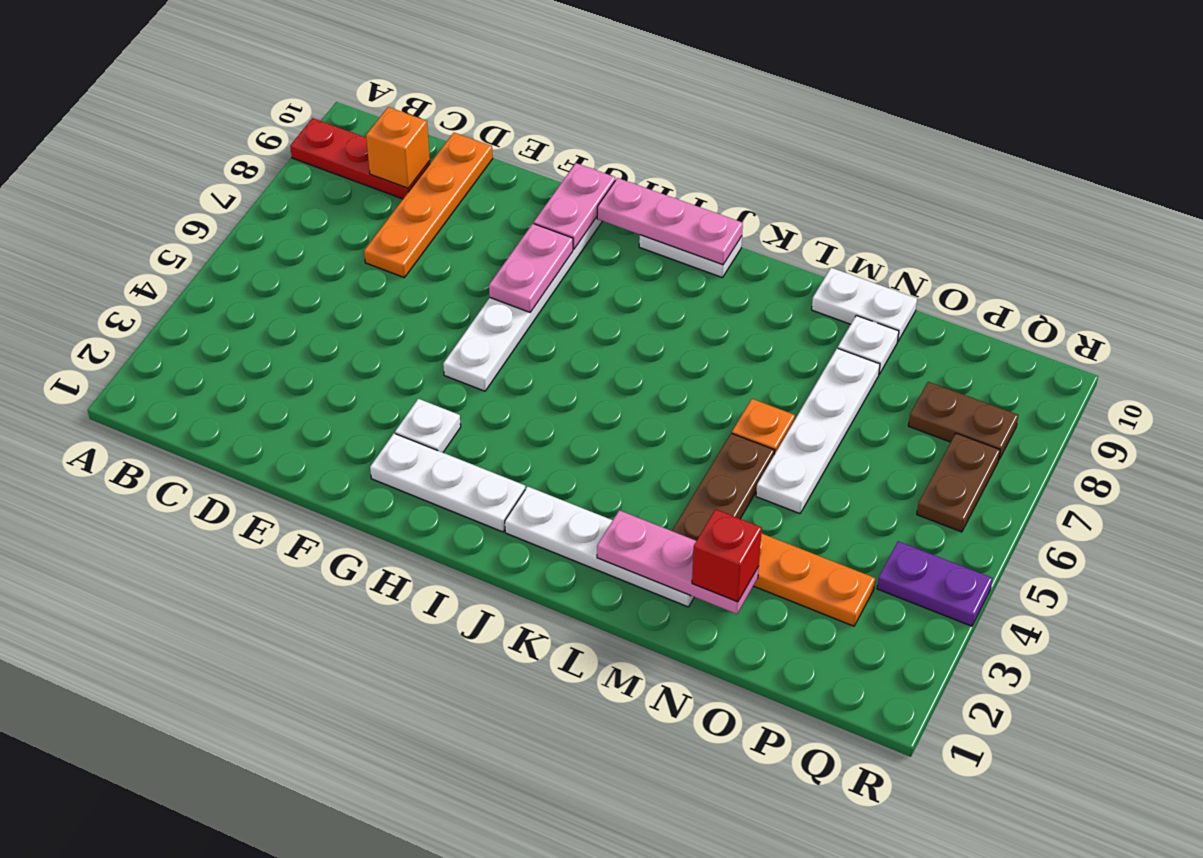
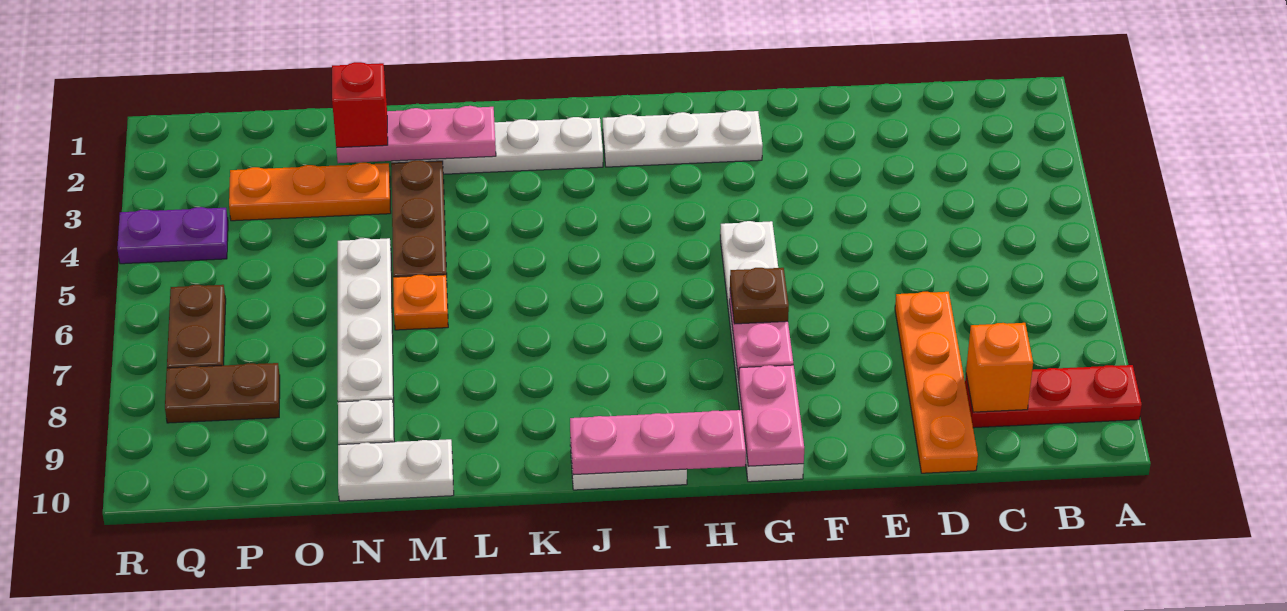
white plate G3 level 1 -> none
none -> brown plate G7 level 3

